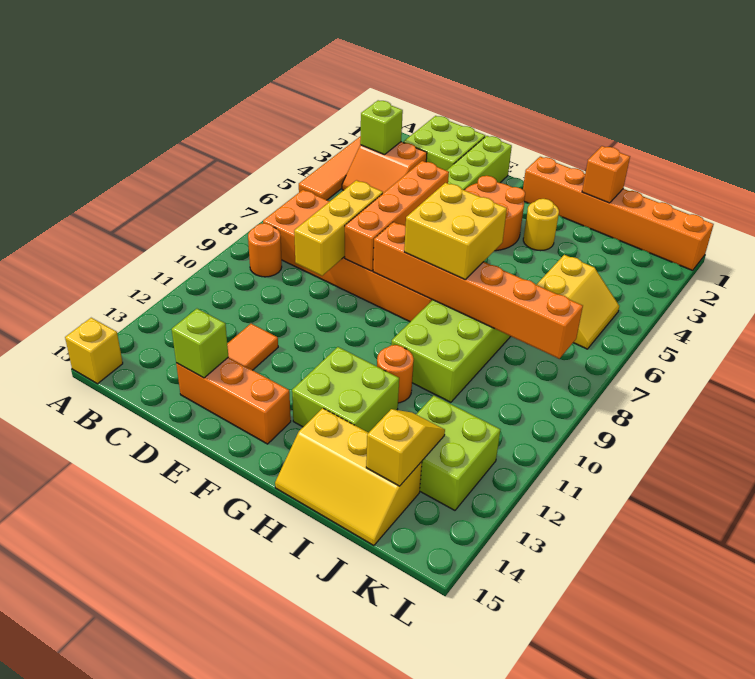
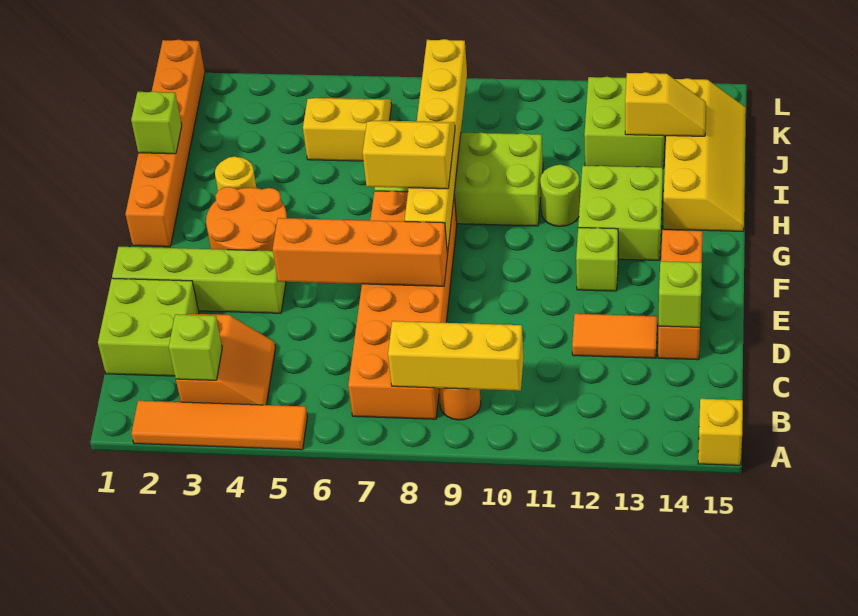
yellow brick D7:D9 level 2 -> yellow brick B8:B10 level 2
orange brick F8:K8 level 2 -> yellow brick F8:K8 level 2
none -> lime brick F12 level 1
yellow brick G7:H8 level 3 -> yellow slope G7:H8 level 3 top G
orange round brick H11 level 1 -> lime round brick H11 level 1
yellow slope H14:J15 level 1 top 14 -> yellow slope H14:K15 level 1 top 14
orange brick I1 level 2 -> lime brick I1 level 2
yellow slope J13:J14 level 2 top 14 -> yellow slope J13:J14 level 2 top 13

